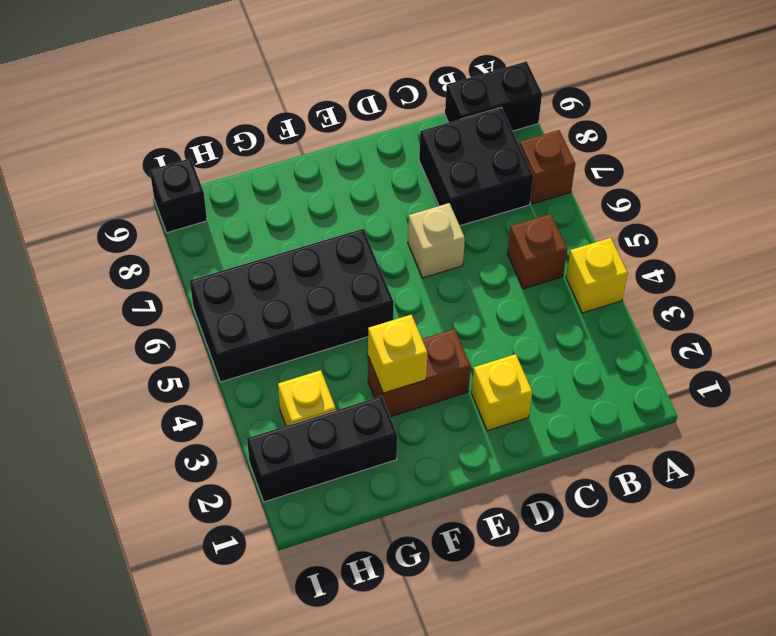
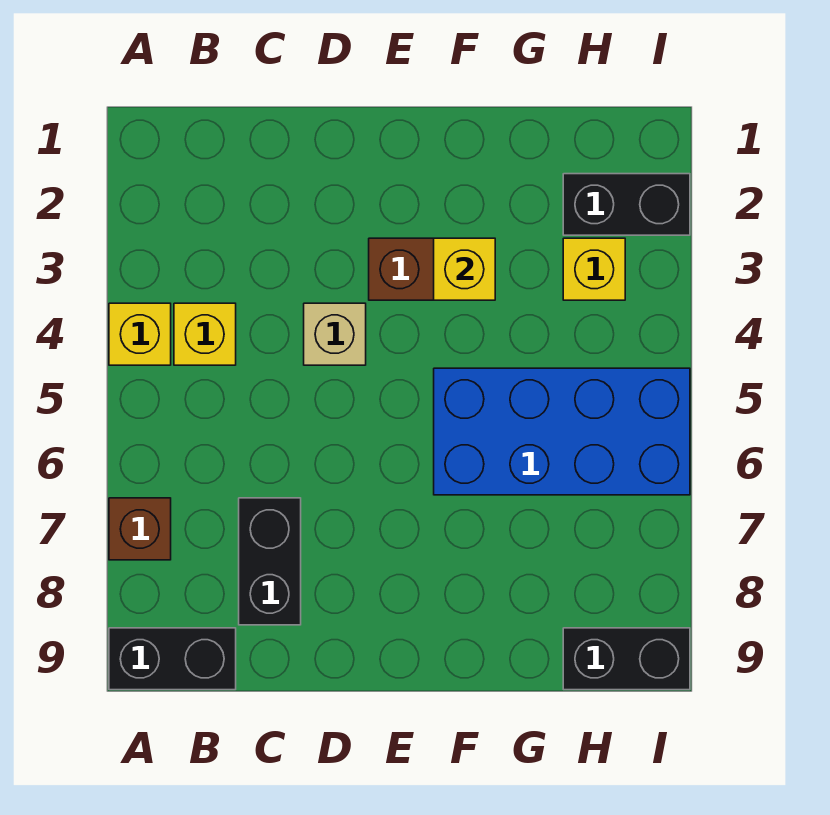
brown brick B5 level 1 -> none
black brick B7:C8 level 1 -> black brick C7:C8 level 1
yellow brick D2 level 1 -> yellow brick B4 level 1
tan brick D6 level 1 -> tan brick D4 level 1
black brick F5:I6 level 1 -> blue brick F5:I6 level 1
black brick G2:I2 level 1 -> black brick H2:I2 level 1
black brick I9 level 1 -> black brick H9:I9 level 1

